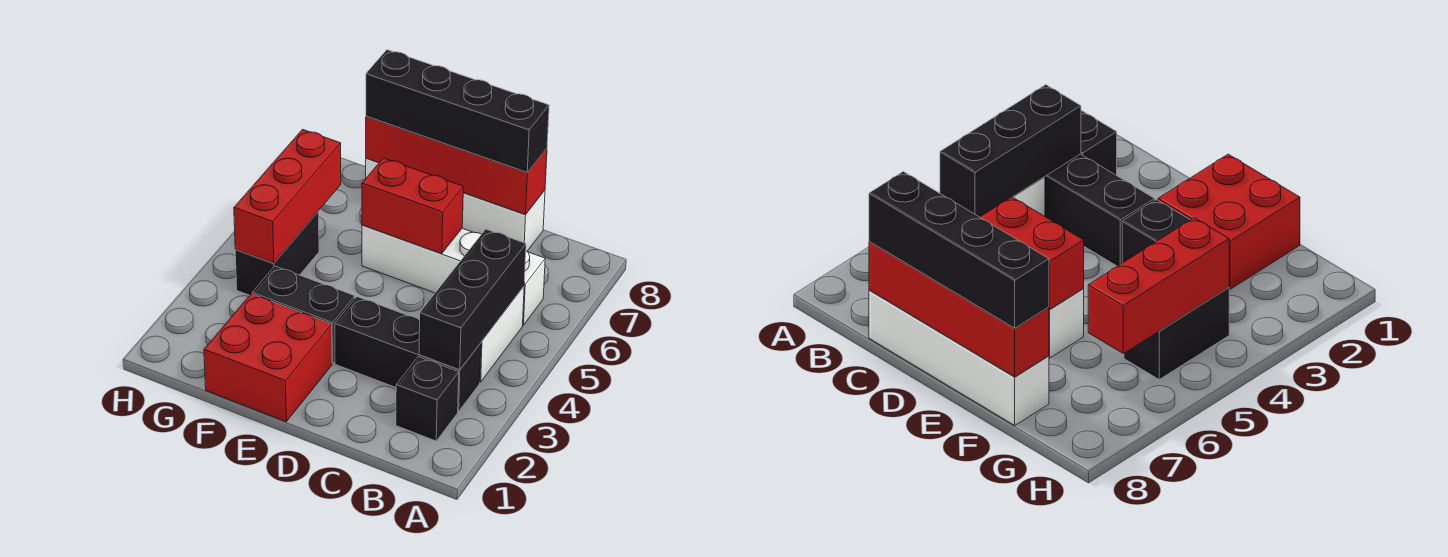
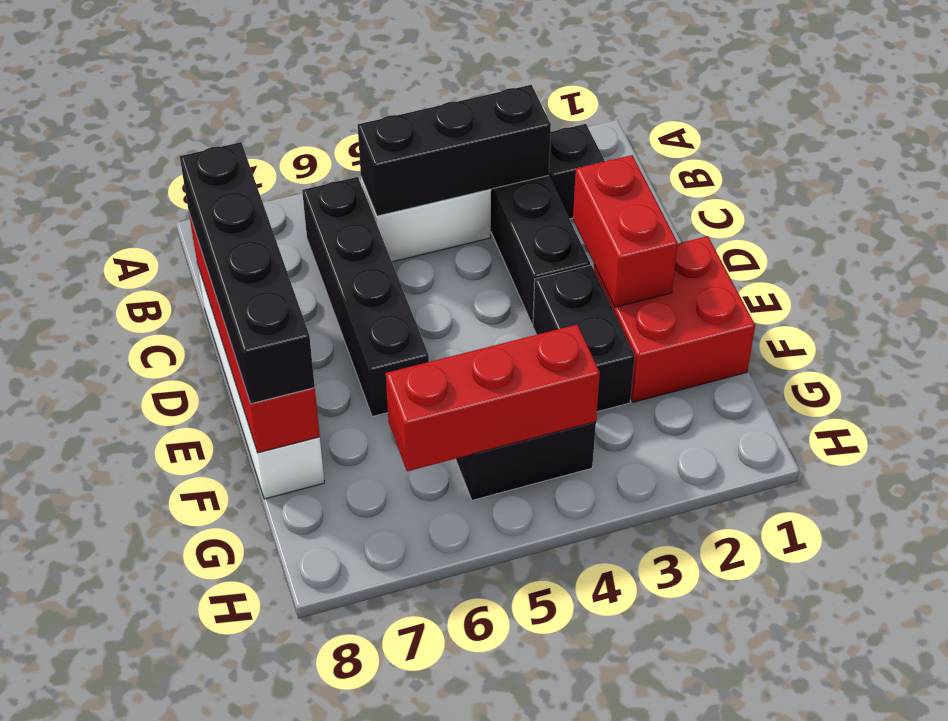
white brick B6:E6 level 1 -> black brick B6:E6 level 1
red brick D6:E6 level 2 -> red brick D2:E2 level 2

